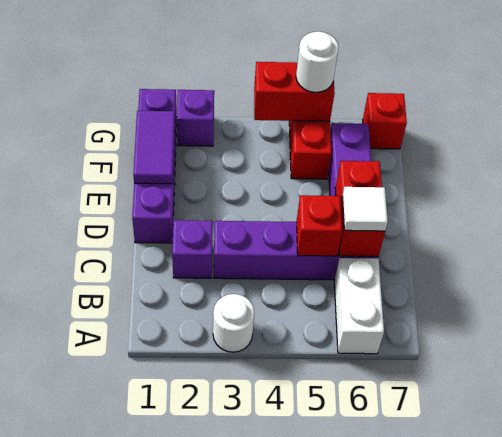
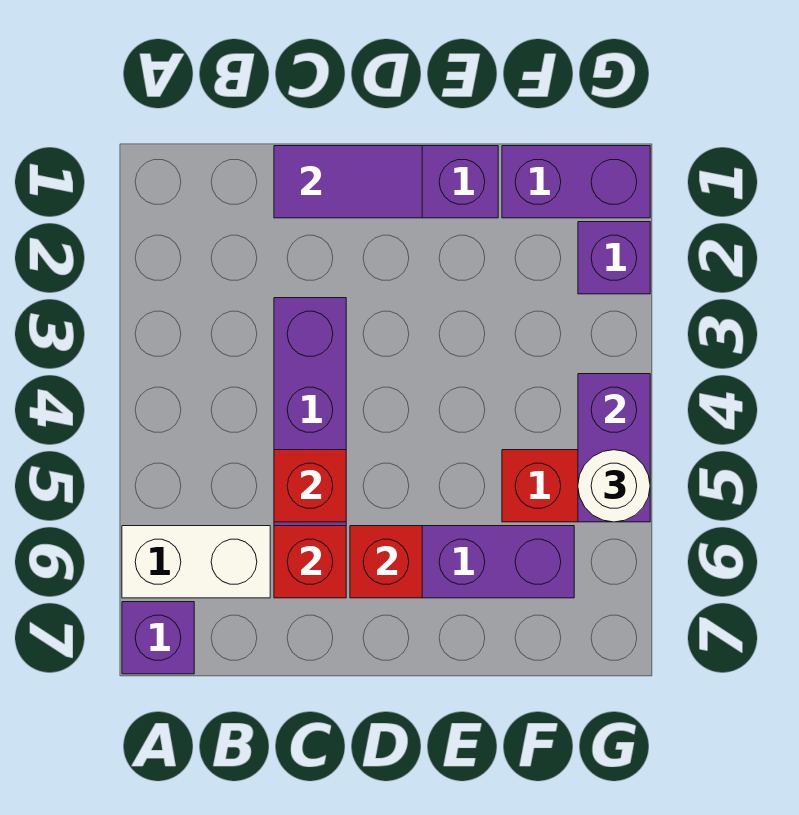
white round brick A3 level 1 -> none
purple brick C2 level 1 -> purple brick A7 level 1
white tile C6 level 3 -> none
purple tile E1:F1 level 2 -> purple tile C1:D1 level 2
red brick G4:G5 level 2 -> purple brick G4:G5 level 2
red brick G7 level 1 -> none

